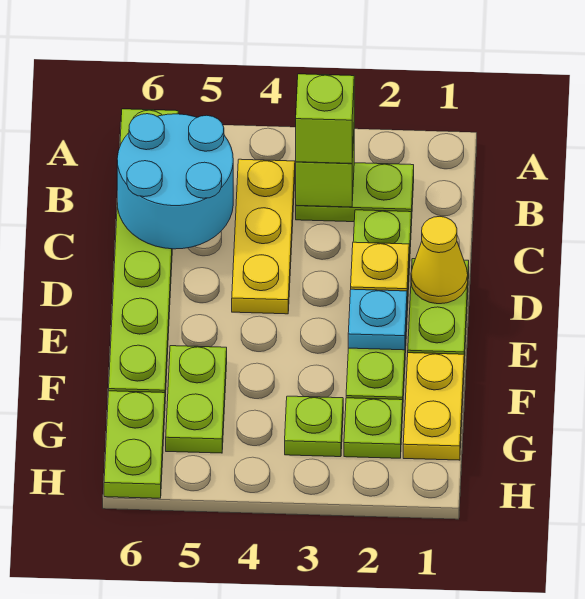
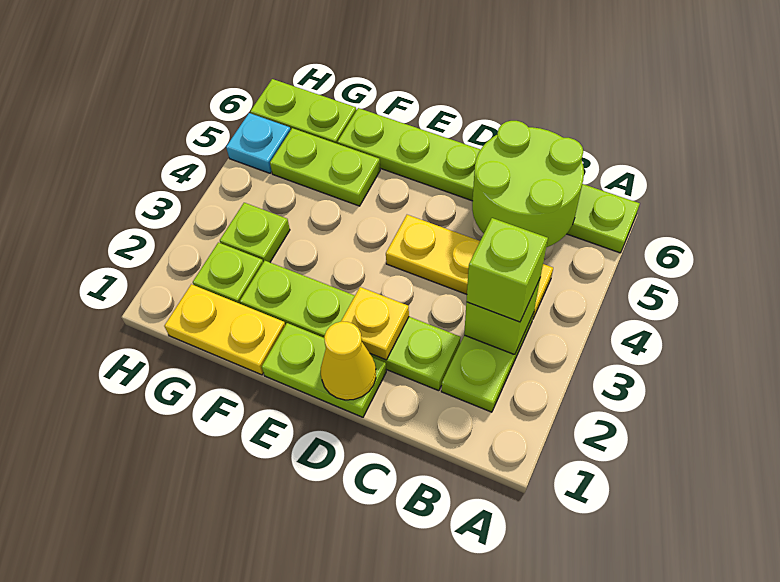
cyan round brick B5:C6 level 2 -> lime round brick B5:C6 level 2
cyan plate E2 level 2 -> cyan plate H5 level 1

